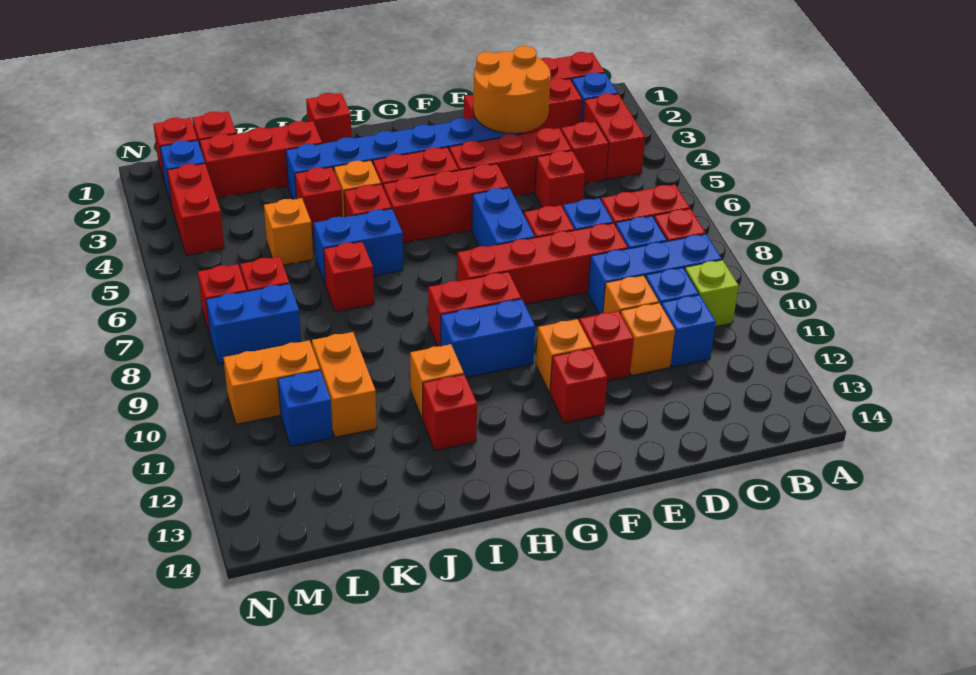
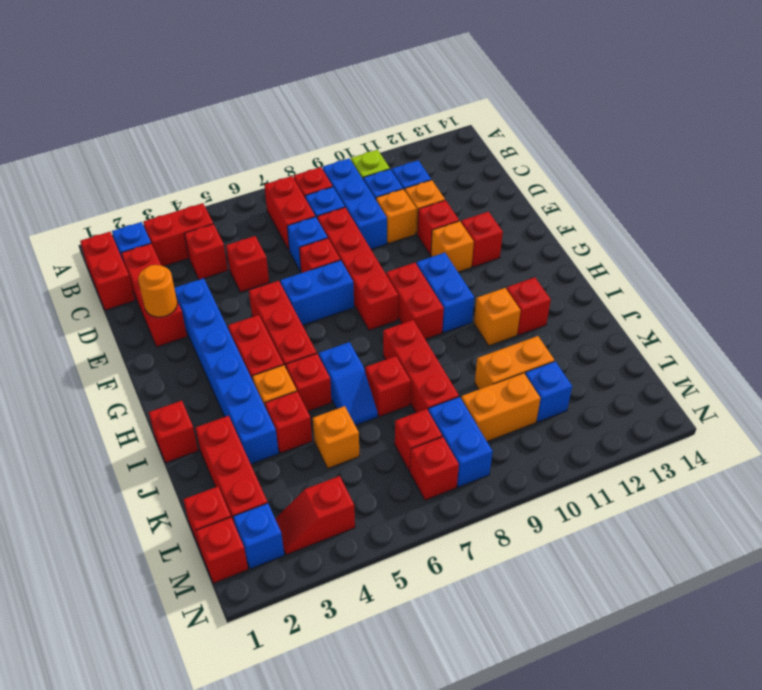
orange round brick D2:E3 level 2 -> orange round brick E2 level 2
red brick D4:F4 level 1 -> red brick I8:K8 level 1
blue brick I6:J6 level 1 -> blue slope I6:J6 level 1 top I
orange brick L10:M10 level 1 -> orange brick L9:L10 level 1
red brick M3:M4 level 1 -> red slope M3:M4 level 1 top 4

